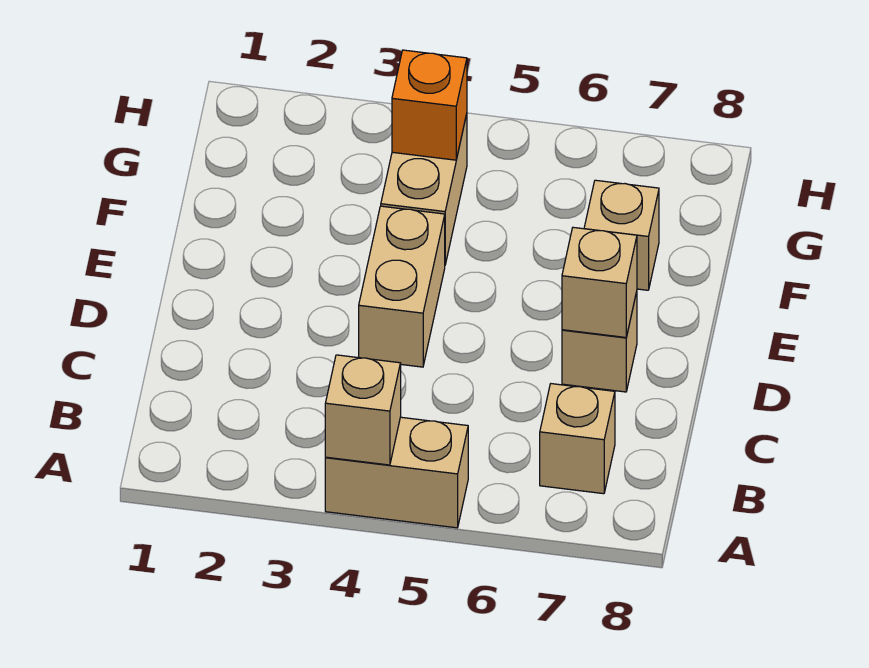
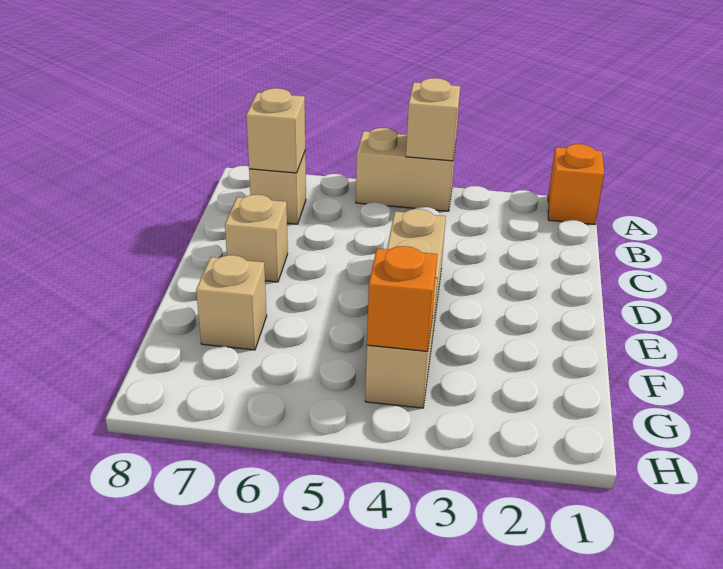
none -> orange brick A1 level 1
tan brick D7 level 2 -> tan brick B7 level 2

